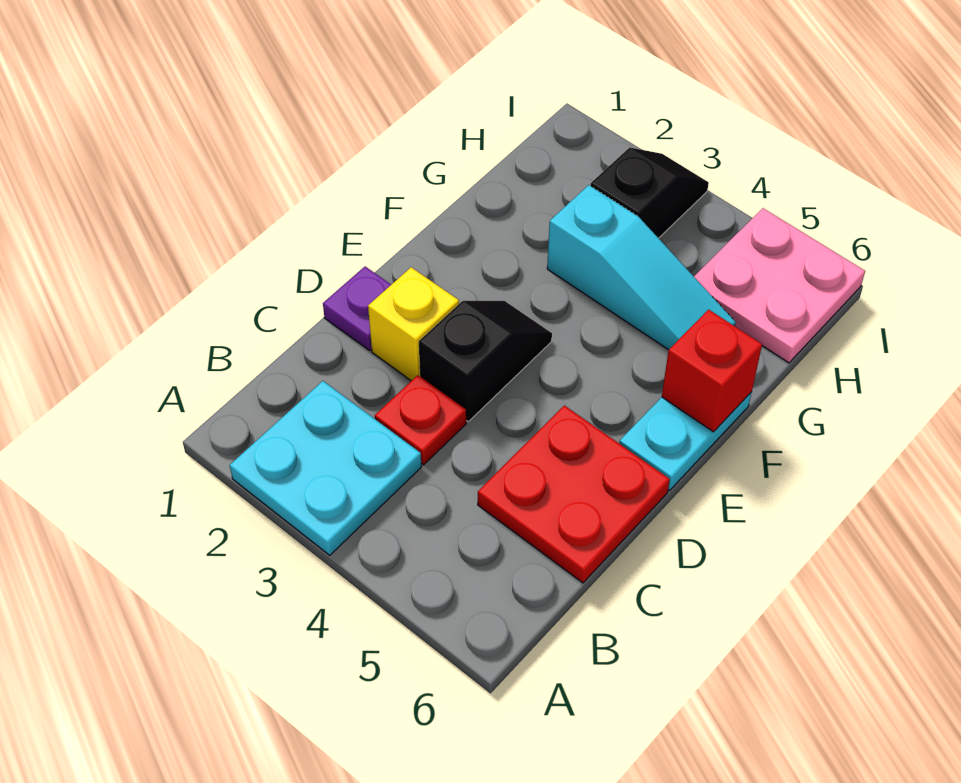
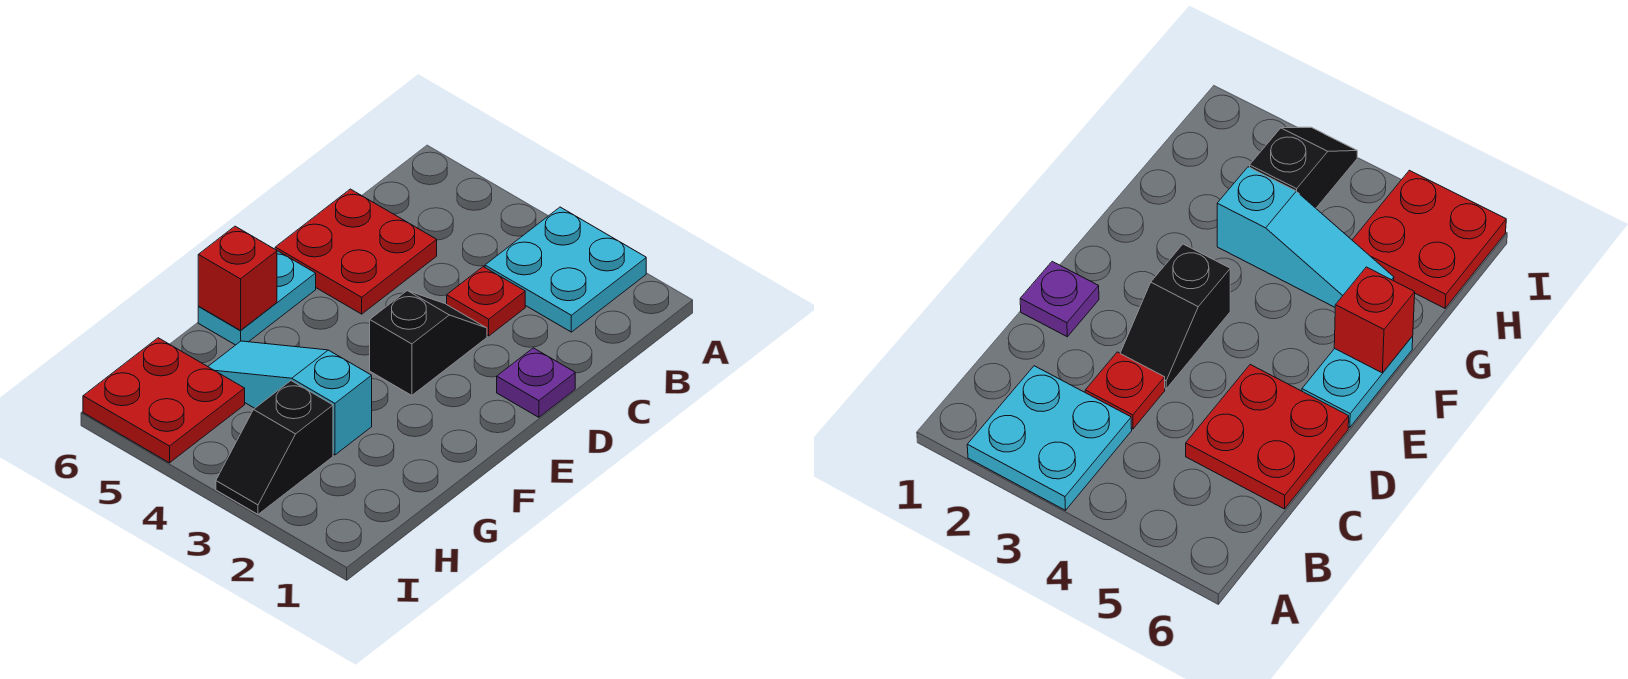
yellow brick D2 level 1 -> none
black slope D3:E3 level 1 top D -> black slope D3:E3 level 1 top E
pink plate H5:I6 level 1 -> red plate H5:I6 level 1

